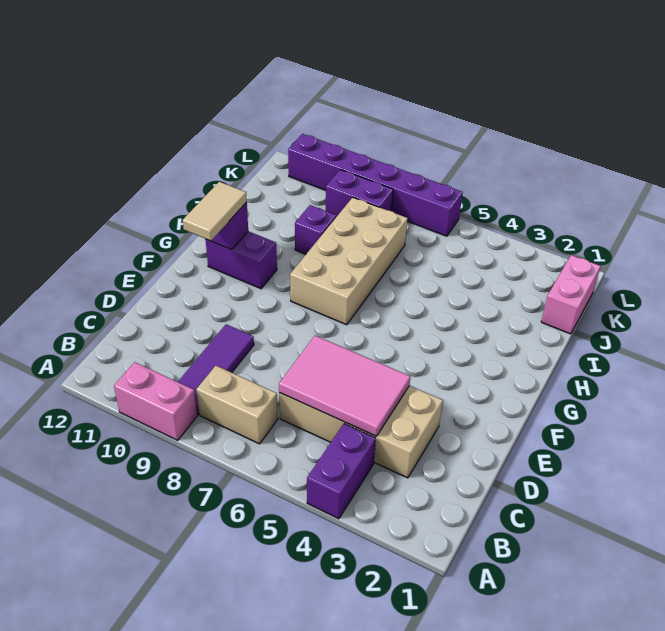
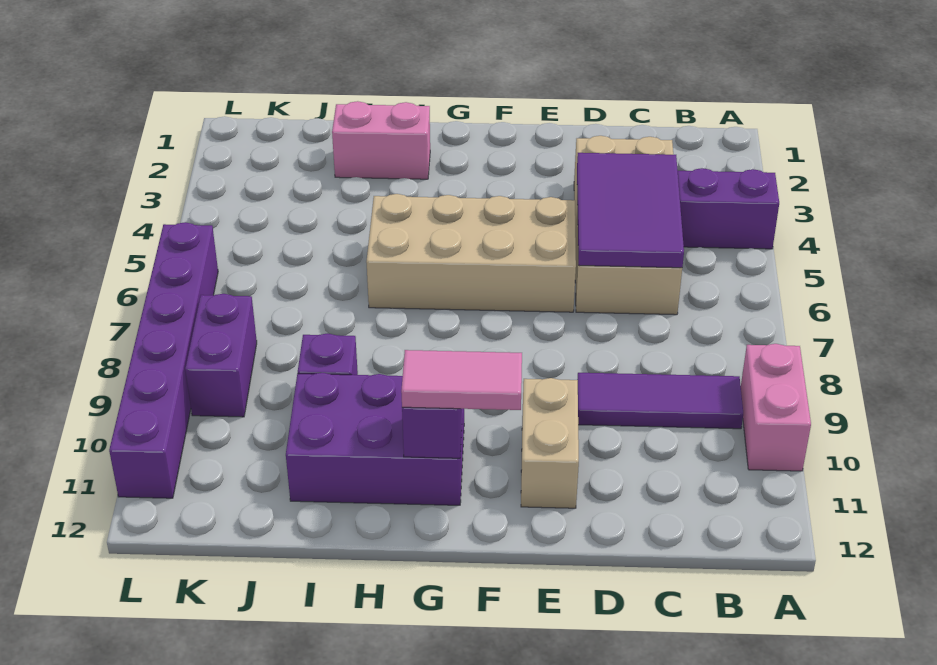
tan brick B7:B8 level 1 -> tan brick E10:E11 level 1
pink tile C4:D6 level 2 -> purple tile C4:D6 level 2
tan tile F11:G11 level 3 -> pink tile F11:G11 level 3
tan brick G7:J8 level 1 -> tan brick E5:H6 level 1
purple brick G10:G11 level 1 -> purple brick G10:I11 level 1
pink brick J1:K1 level 1 -> pink brick H2:I2 level 1

